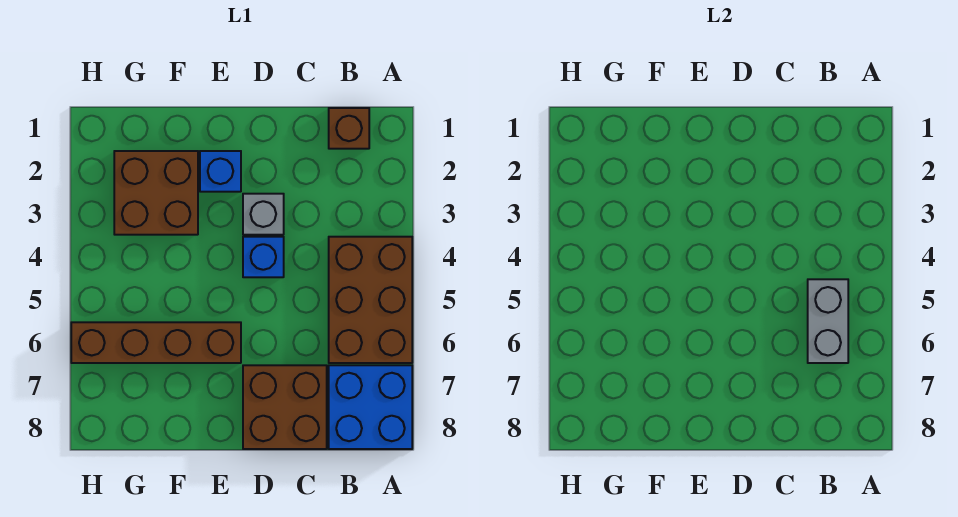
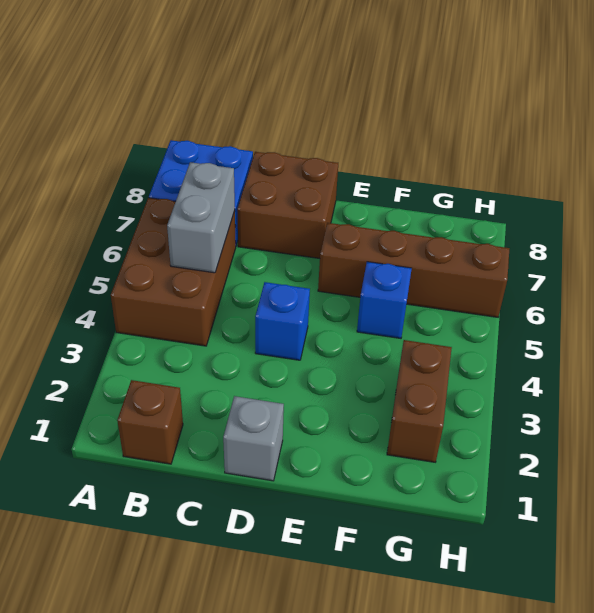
grey brick D3 level 1 -> grey brick D1 level 1
blue brick E2 level 1 -> blue brick F5 level 1
brown brick F2:G3 level 1 -> brown brick G2:G3 level 1

